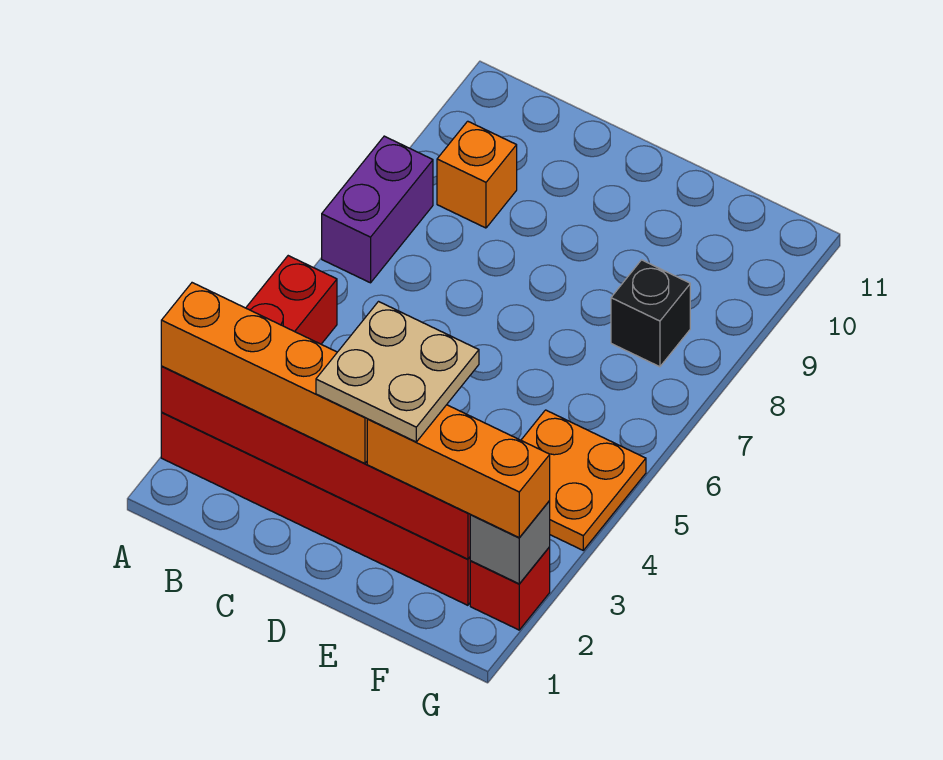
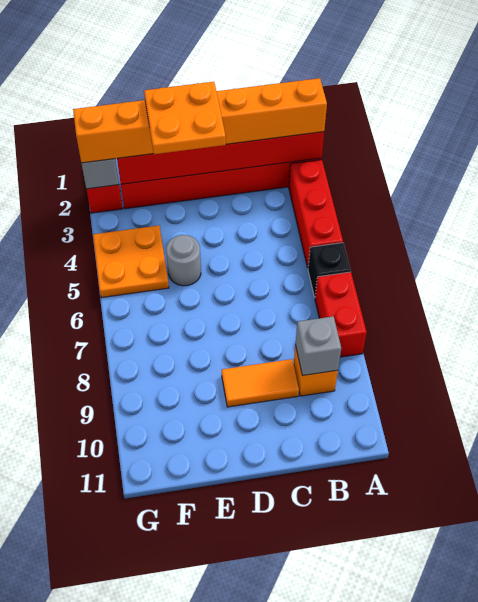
purple brick A7:A8 level 1 -> red brick A7:A8 level 1
none -> grey brick B9 level 2
none -> orange tile C9:D9 level 1
tan plate D2:E3 level 4 -> orange plate D2:E3 level 4
none -> grey round brick E5 level 1
black brick F8 level 1 -> black brick A6 level 1

